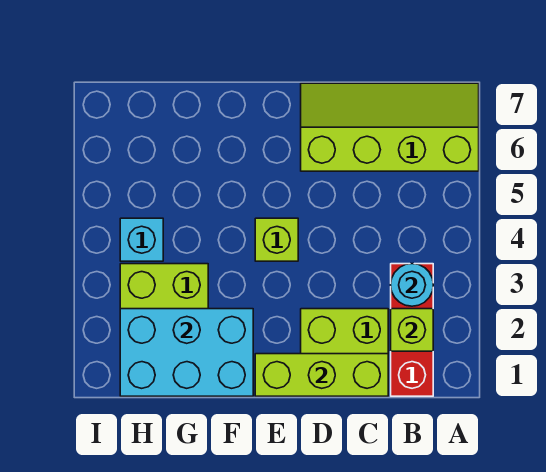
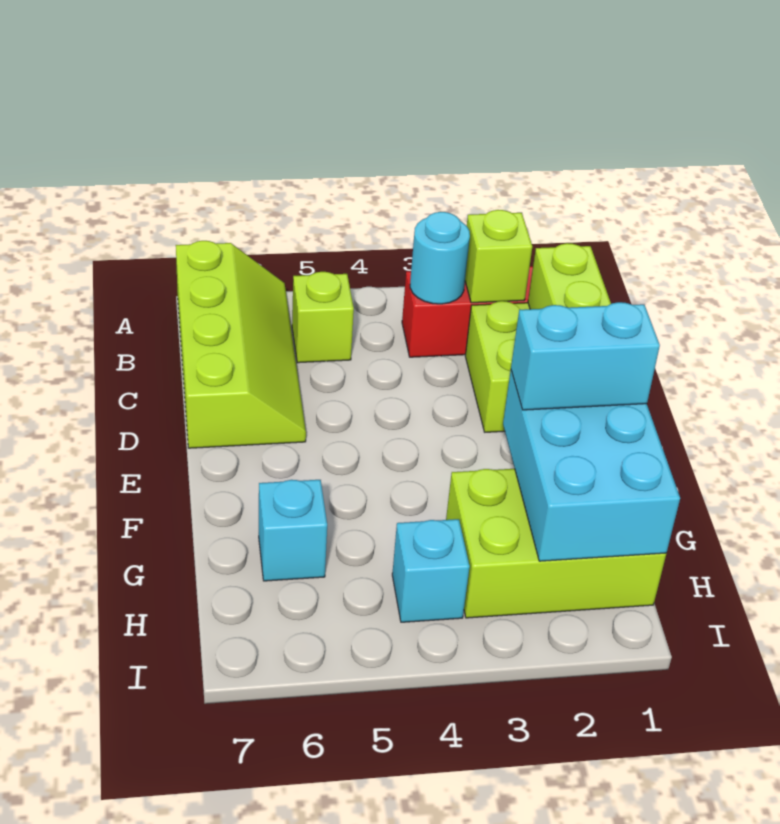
lime slope A6:D7 level 1 top 6 -> lime slope A6:D7 level 1 top 7
lime brick E4 level 1 -> lime brick B5 level 1
none -> cyan brick F1:F2 level 3
none -> cyan brick G6 level 1

